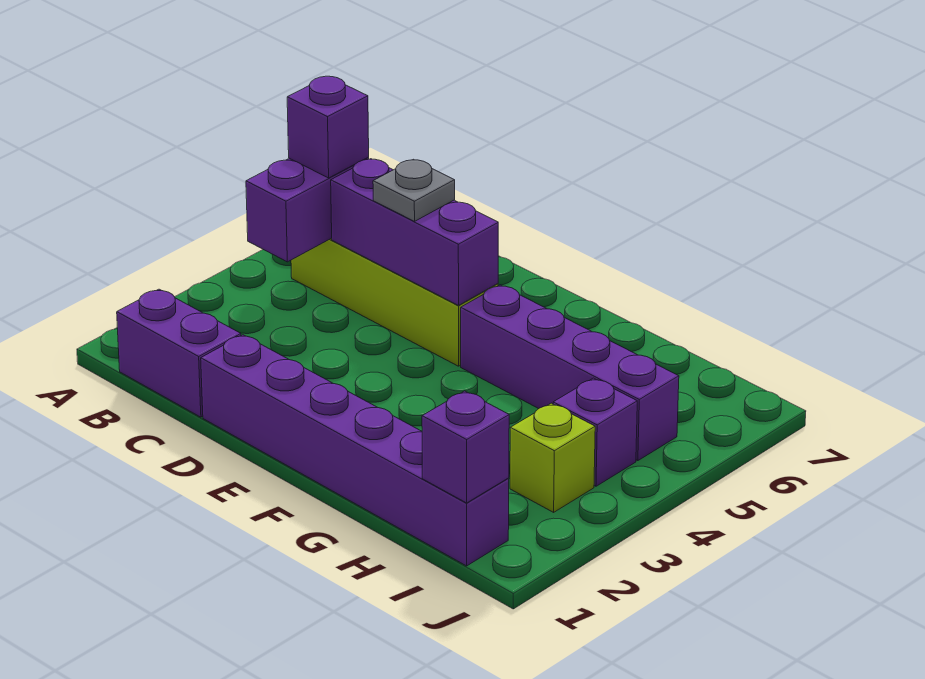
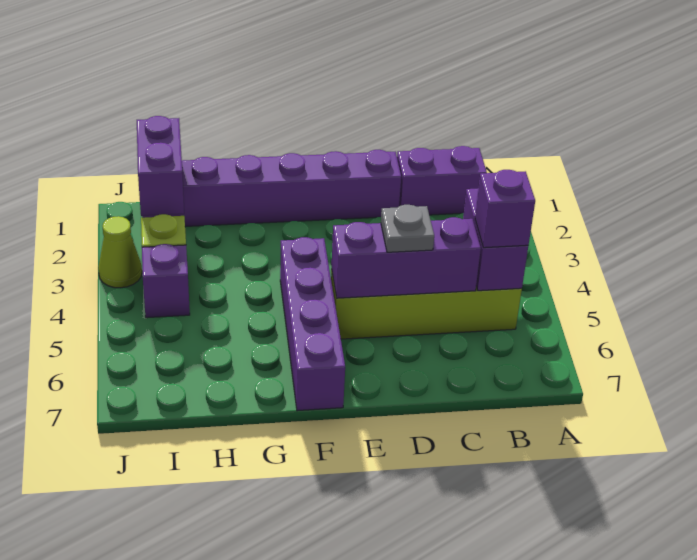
purple brick F5:I5 level 1 -> purple brick F4:F7 level 1
purple brick I1 level 2 -> purple brick I1:I2 level 2
none -> lime cone J3 level 1

